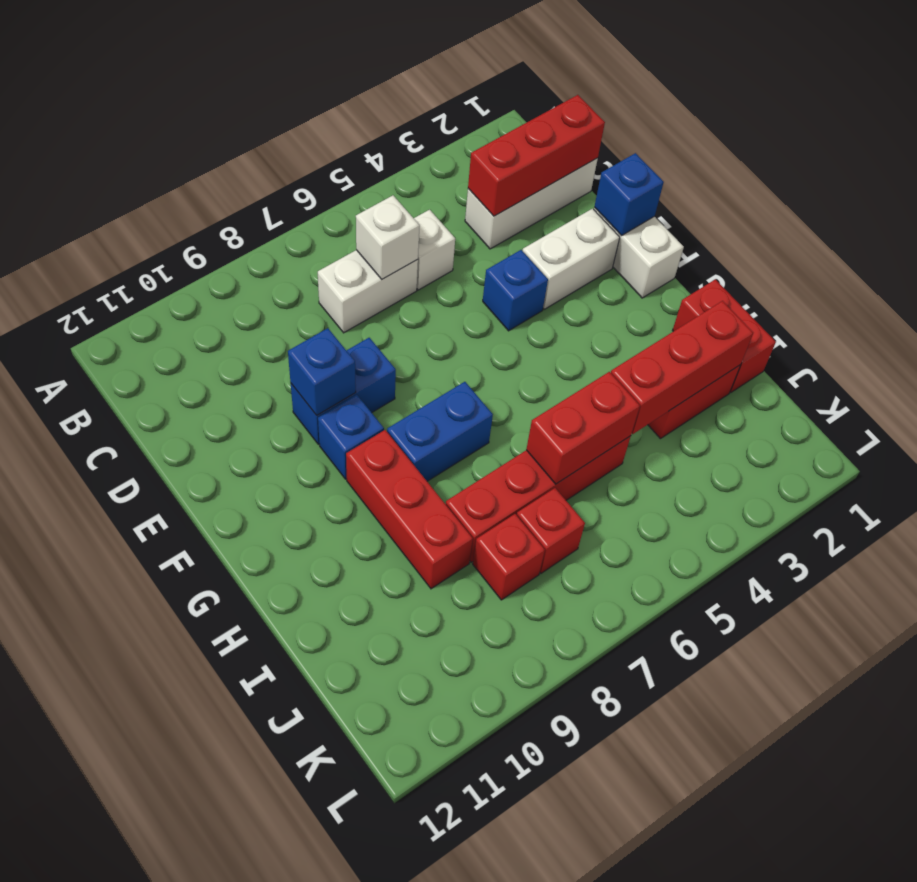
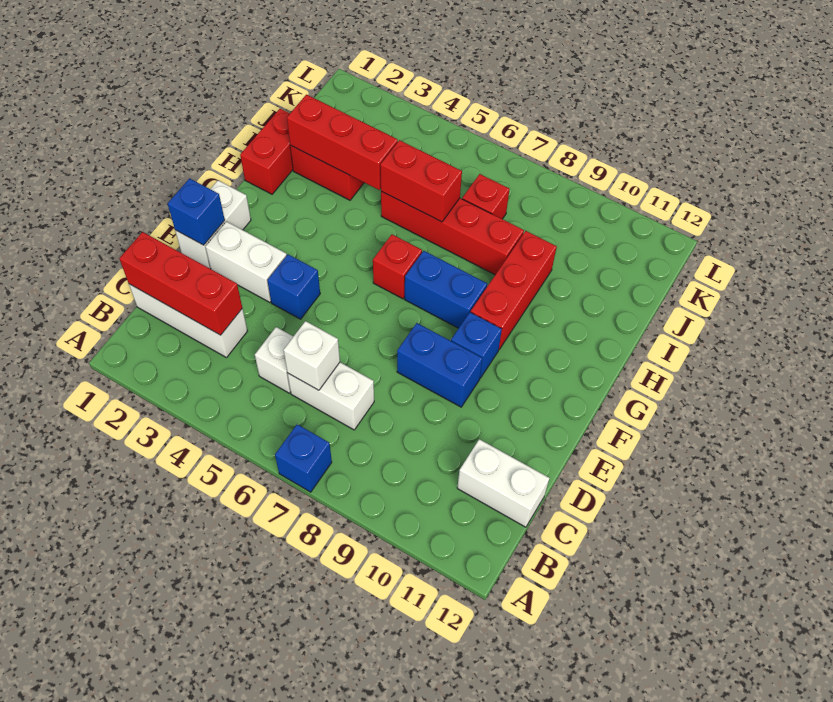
none -> white brick C11:C12 level 1
blue brick E9 level 2 -> blue brick A7 level 1
red brick J8 level 1 -> red brick G6 level 1

